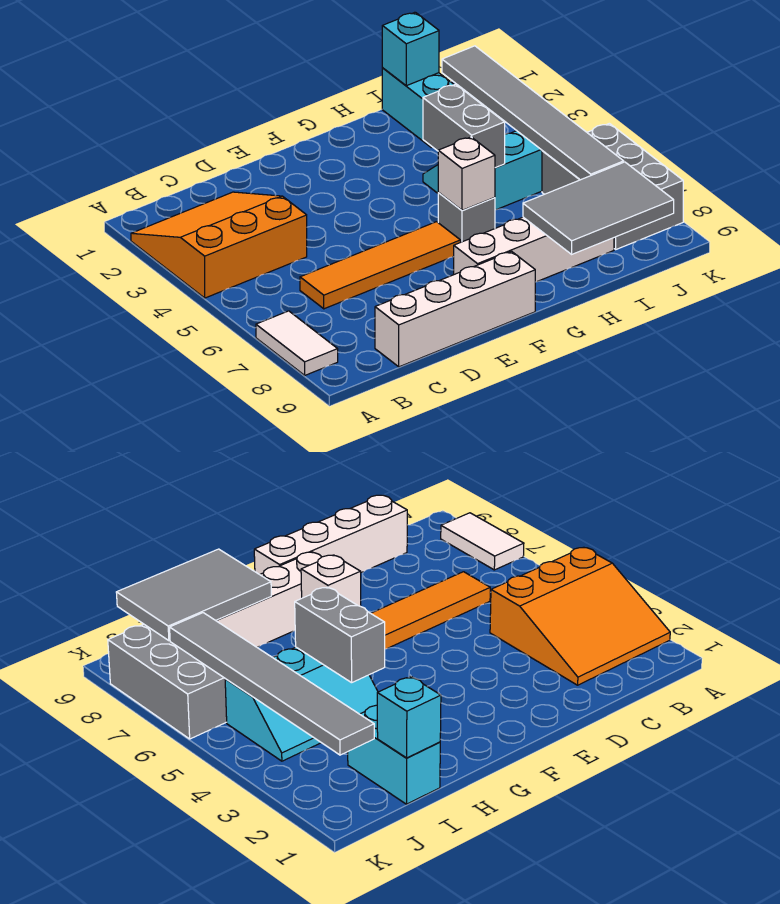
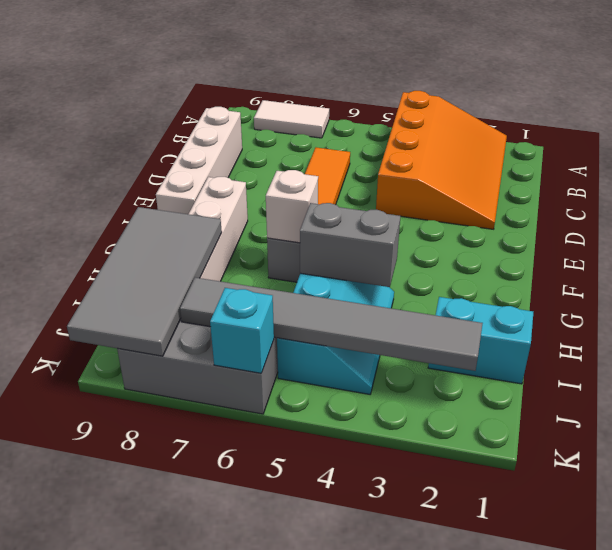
orange slope A2:C4 level 1 top 4 -> orange slope A2:D4 level 1 top 4
grey tile H8:J9 level 2 -> grey tile H8:K9 level 2
cyan brick I1 level 2 -> cyan brick K6 level 2

